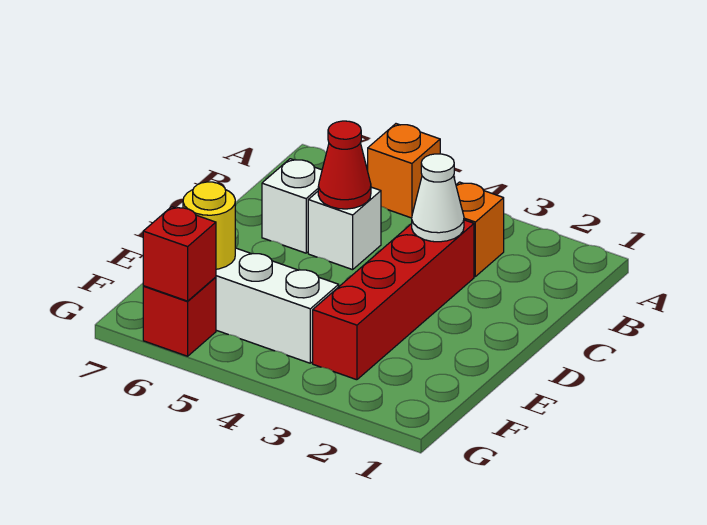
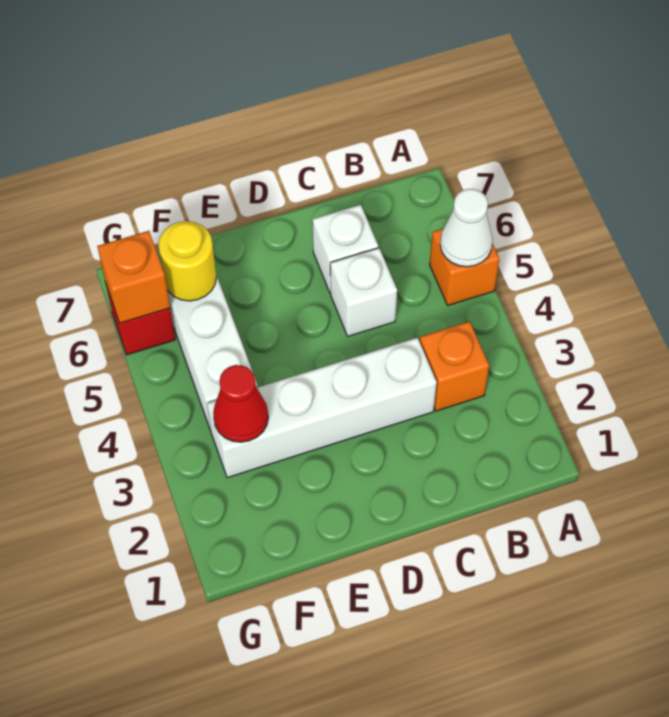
red brick C3:F3 level 1 -> white brick C3:F3 level 1
white cone C3 level 2 -> white cone A5 level 2
red cone C5 level 2 -> red cone F3 level 2
red brick G6 level 2 -> orange brick G6 level 2

